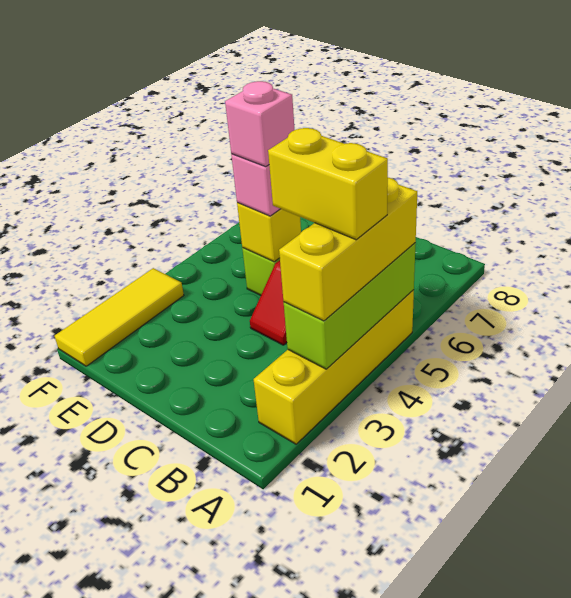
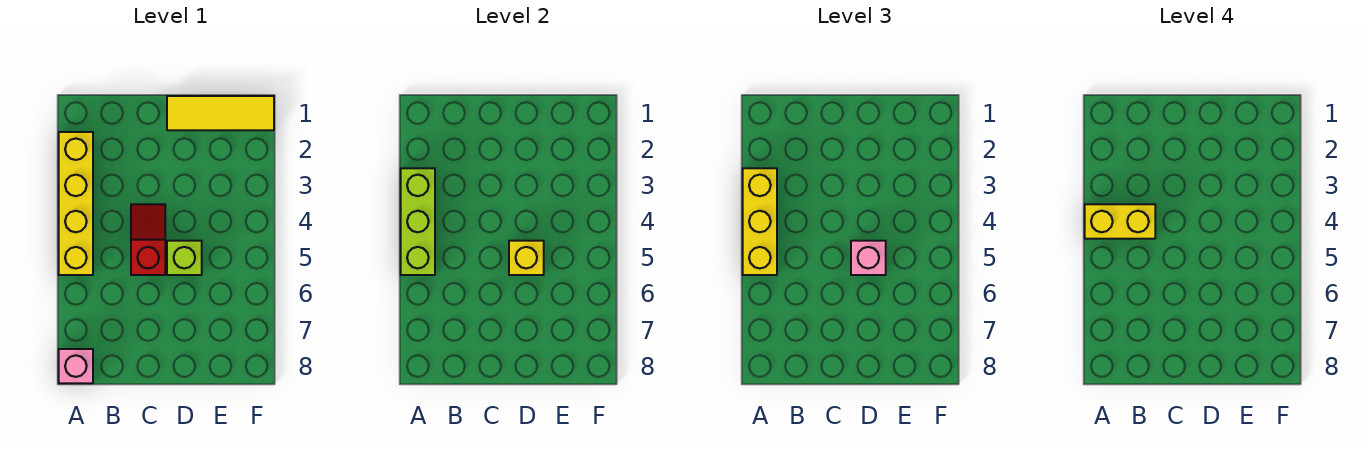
pink brick D5 level 4 -> pink brick A8 level 1
yellow tile F1:F3 level 1 -> yellow tile D1:F1 level 1

